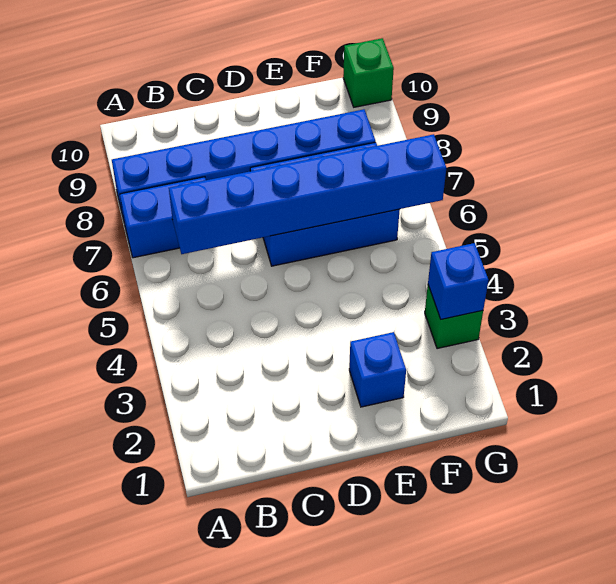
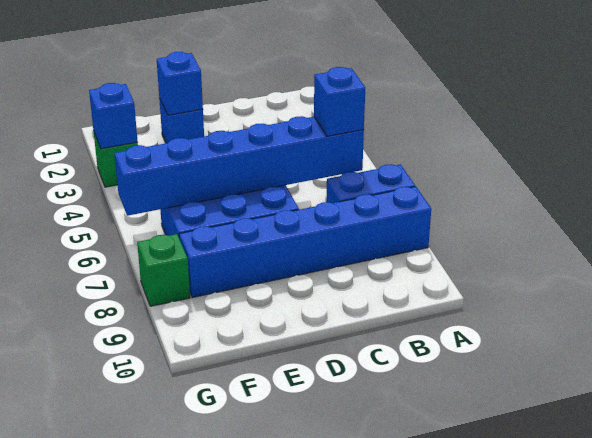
none -> blue brick B6 level 3
none -> blue brick E2 level 2
green brick G10 level 1 -> green brick G8 level 1

